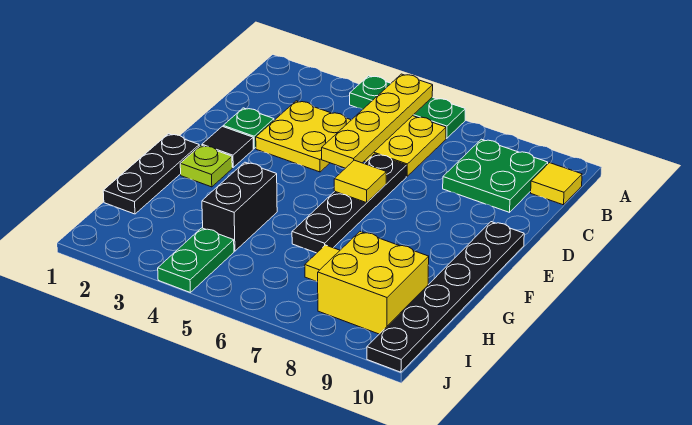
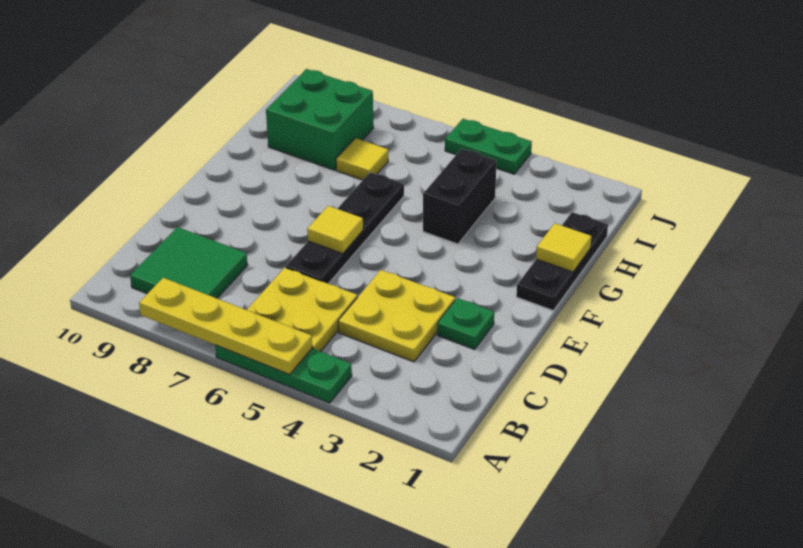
yellow plate A5:D5 level 2 -> yellow plate A5:A8 level 2
green plate B8:C9 level 1 -> green tile B8:C9 level 1
yellow tile B10 level 1 -> yellow tile G1 level 2
black tile E2 level 1 -> none
black plate E10:J10 level 1 -> none
lime plate F2 level 1 -> none
yellow brick H8:I9 level 1 -> green brick H8:I9 level 1
green plate I4:J4 level 1 -> green plate J4:J5 level 1

